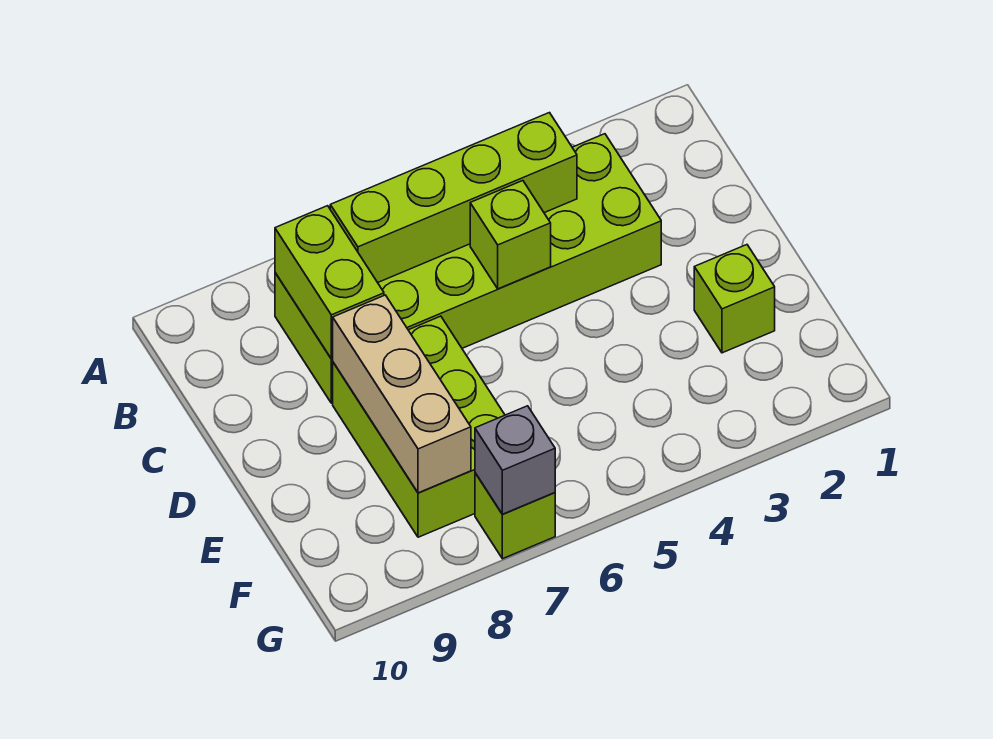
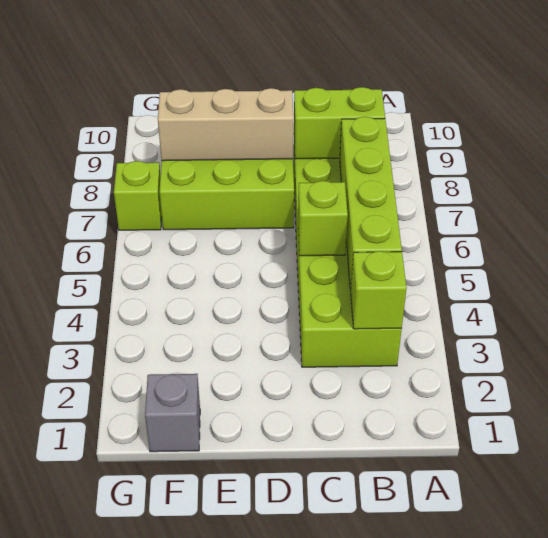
lime brick E2 level 1 -> lime brick B3 level 2
grey brick G7 level 2 -> grey brick F1 level 1

